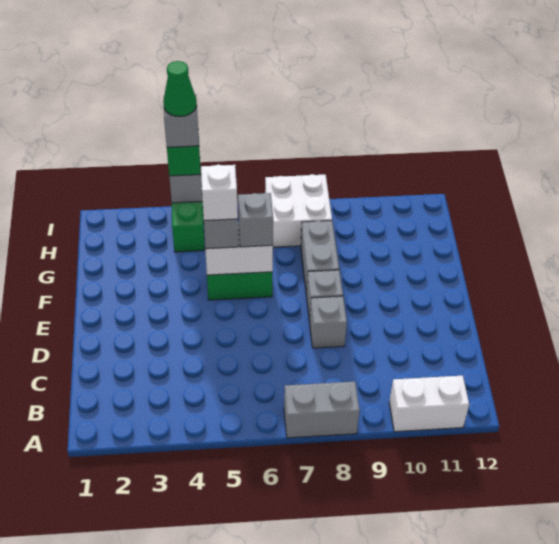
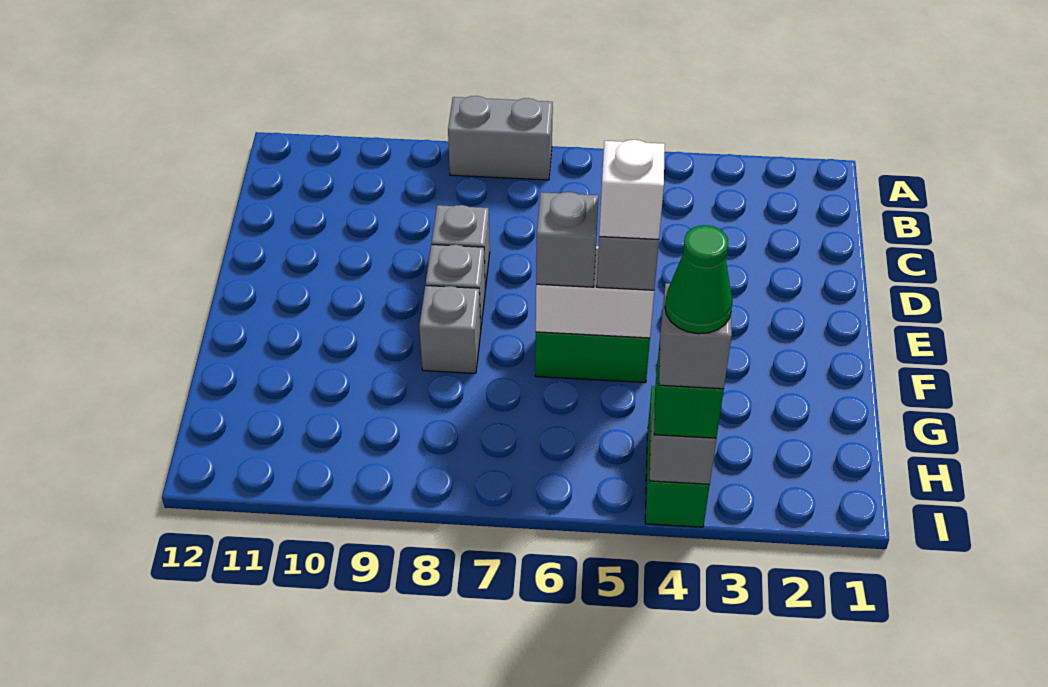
white brick A10:A11 level 1 -> none
grey brick F8:G8 level 1 -> grey brick F8 level 1
white brick H7:I8 level 1 -> none

